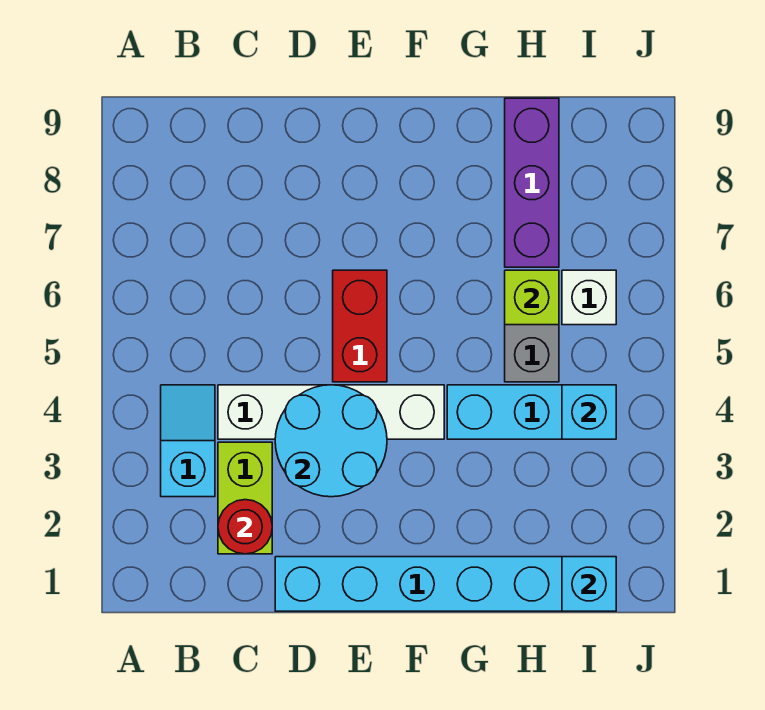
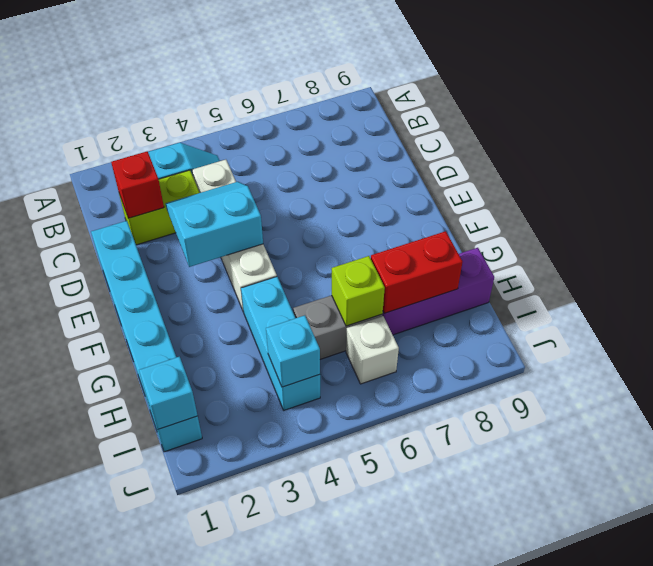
red round brick C2 level 2 -> red brick C2 level 2
cyan round brick D3:E4 level 2 -> cyan slope D3:E4 level 2 top E
red brick E5:E6 level 1 -> red brick H7:H8 level 2

